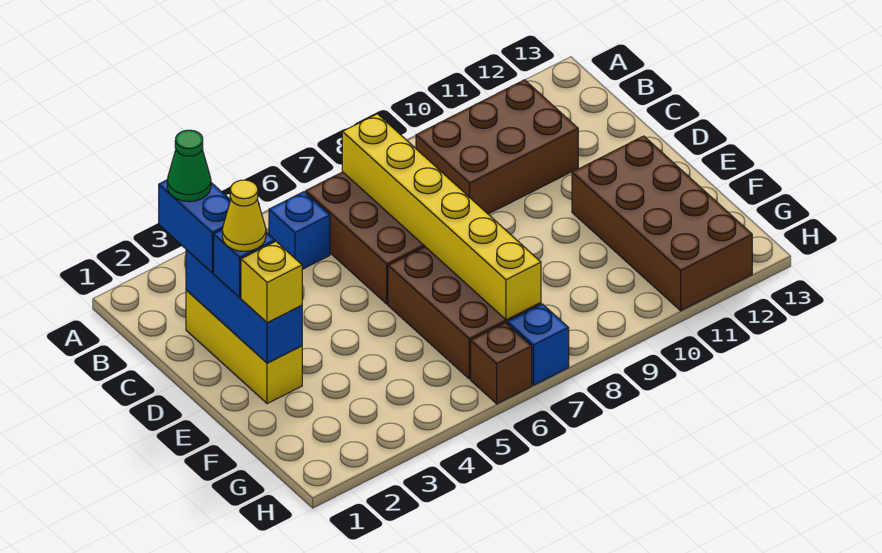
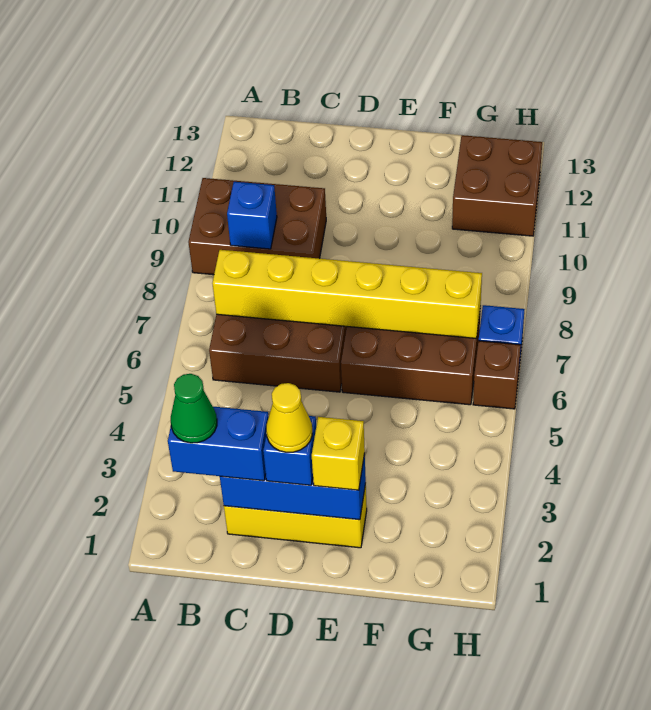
blue brick B5 level 1 -> blue brick B9 level 2
brown brick B9:C11 level 1 -> brown brick A9:C10 level 1
brown brick E11:H12 level 1 -> brown brick G11:H12 level 1

